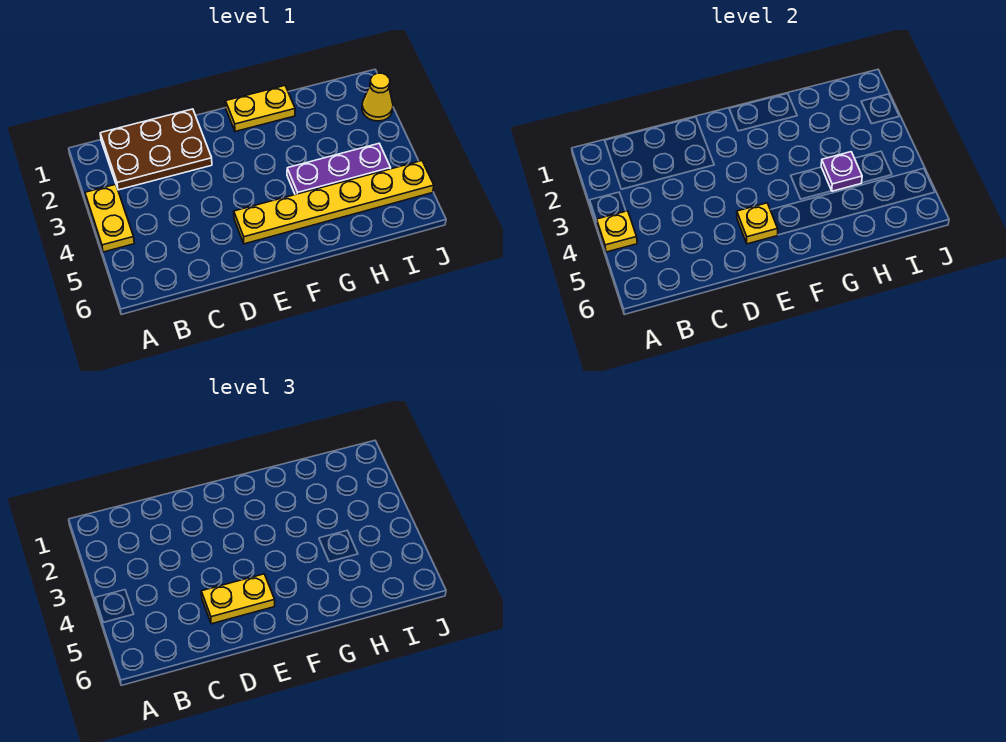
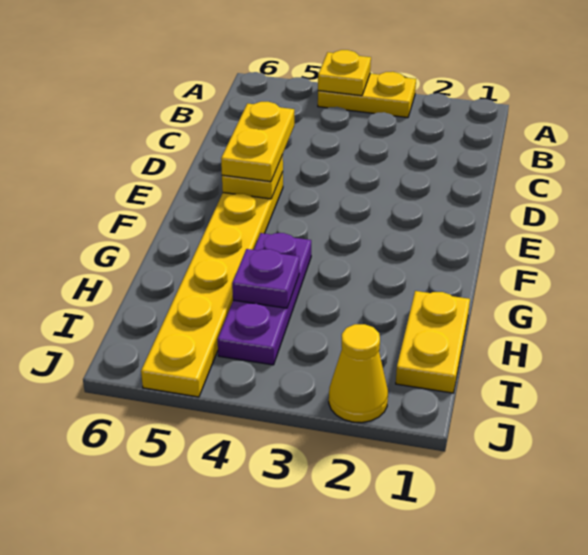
brown plate B1:D2 level 1 -> none
yellow plate F1:G1 level 1 -> yellow plate H1:I1 level 1

